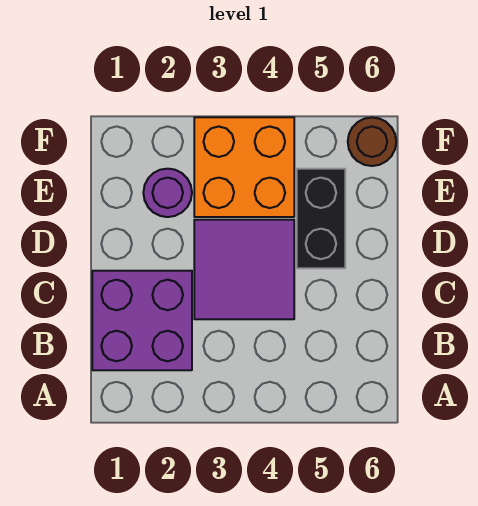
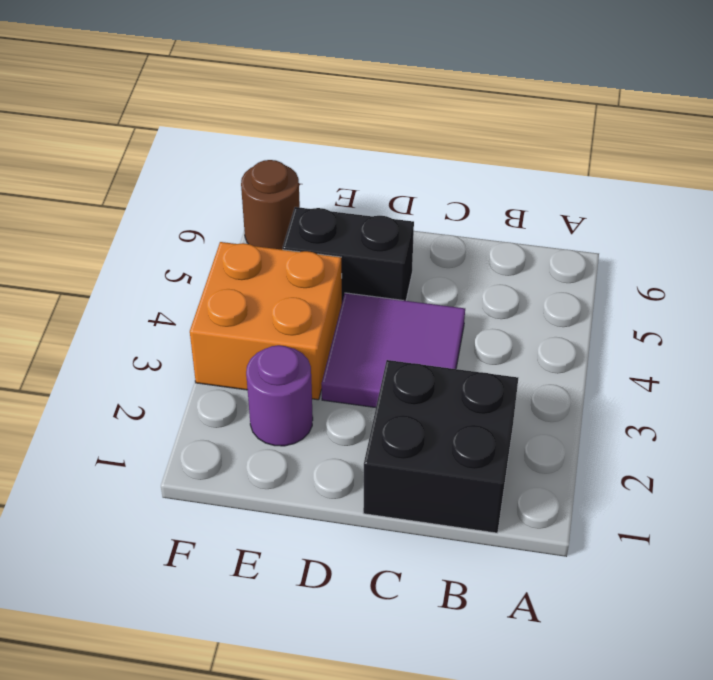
purple brick B1:C2 level 1 -> black brick B1:C2 level 1

